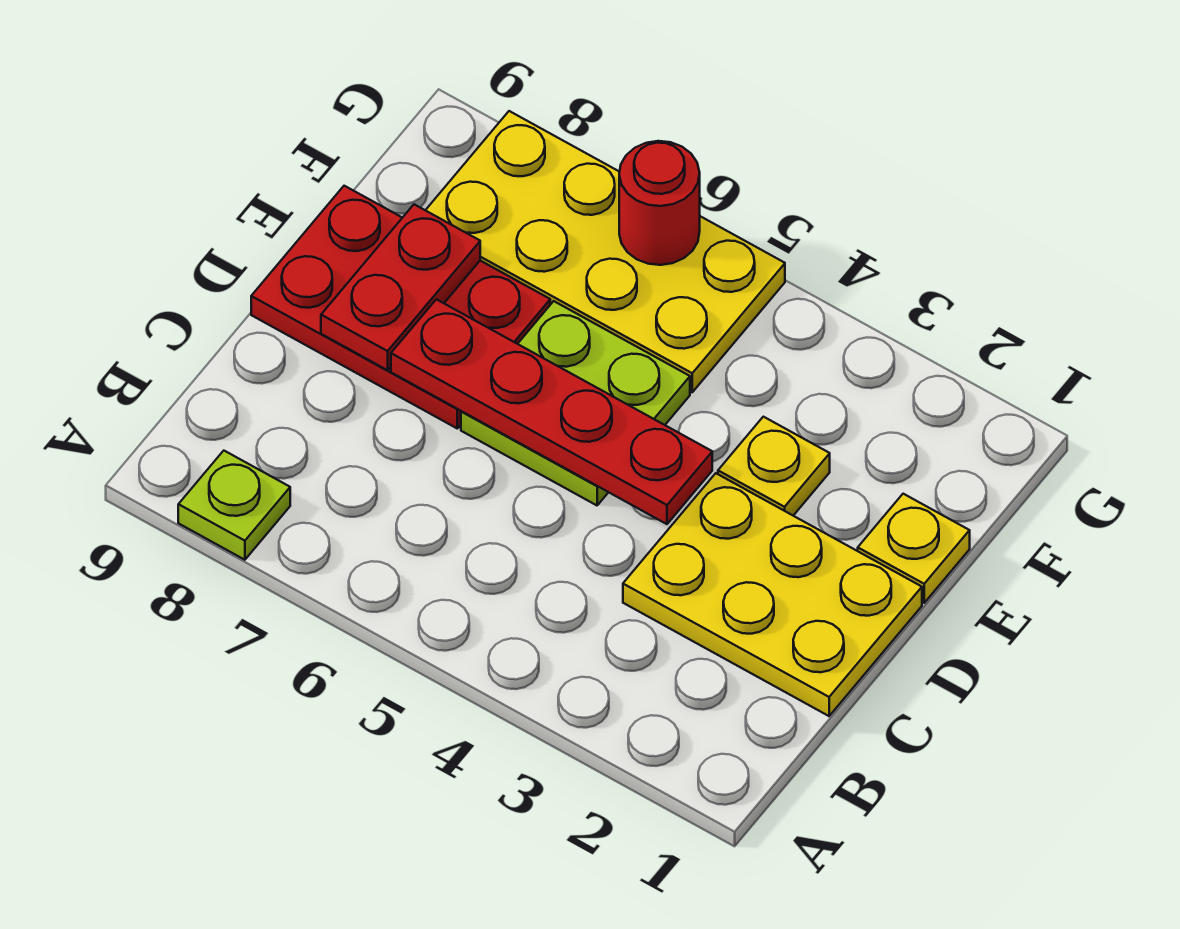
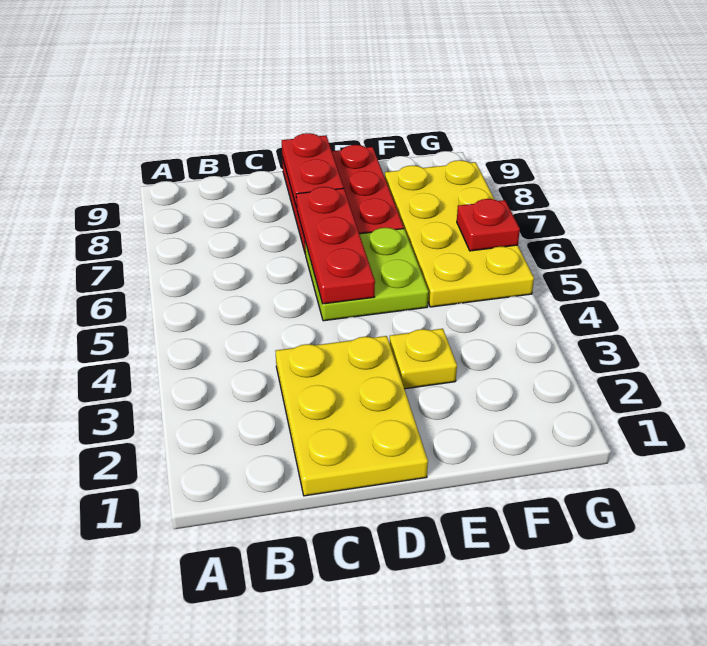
lime plate A8 level 1 -> none
red plate D4:D7 level 2 -> red plate D5:D7 level 2
red plate D8:E8 level 2 -> red plate D8:D9 level 2
yellow plate E1 level 1 -> none
red round brick G6 level 2 -> red plate G6 level 2

